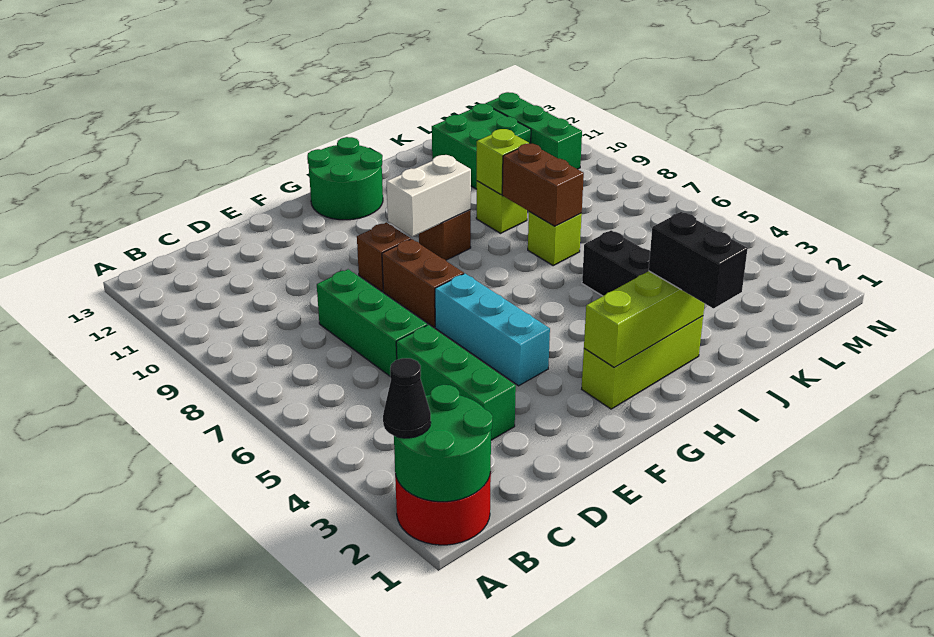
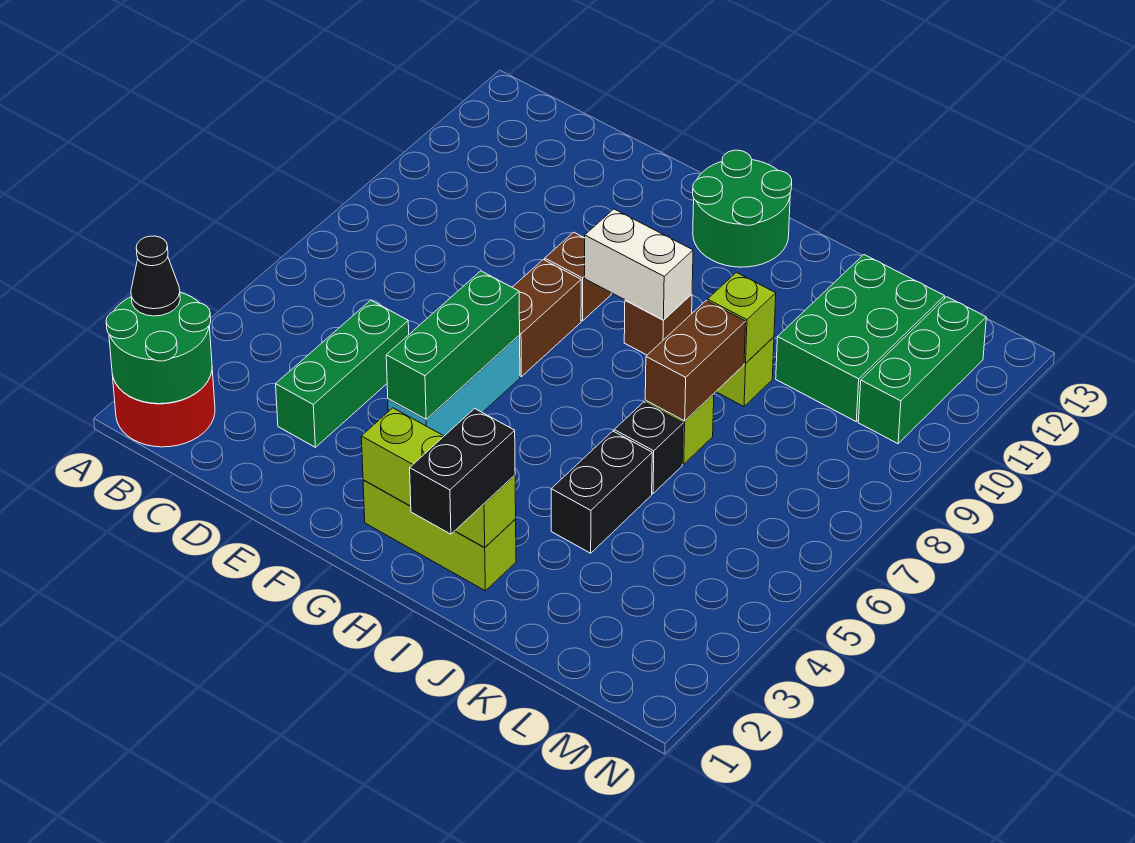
green brick D6:D8 level 1 -> green brick F4:F6 level 2
none -> black brick J6 level 1
green brick K11:L12 level 1 -> green brick K10:L12 level 1

